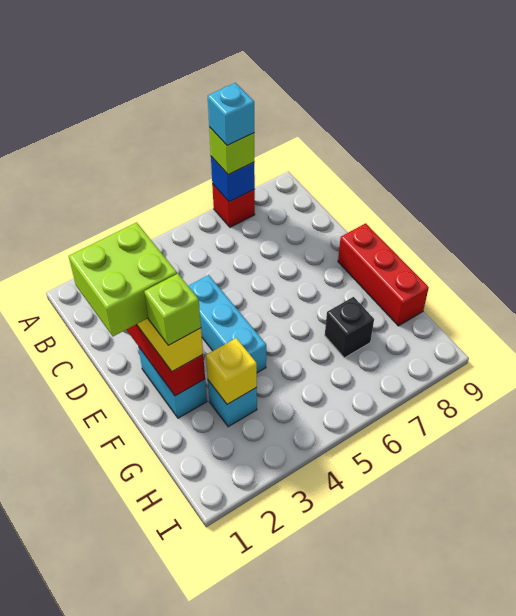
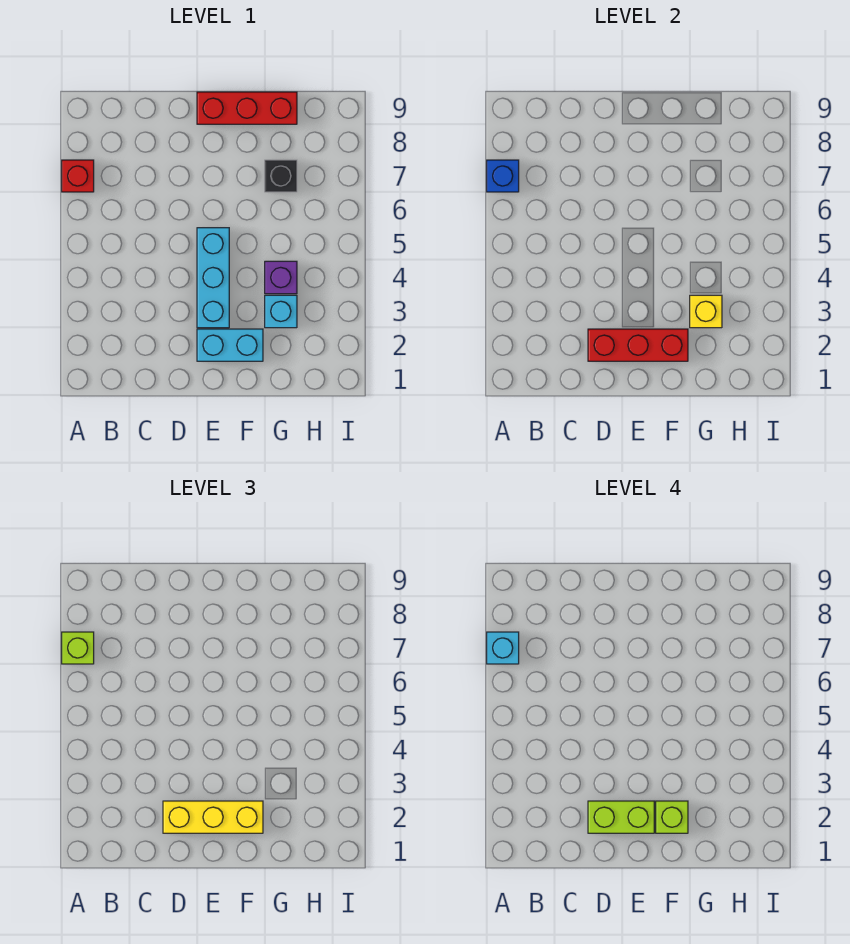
lime brick D1:E2 level 4 -> lime brick D2:E2 level 4
cyan brick D4:F4 level 1 -> cyan brick E3:E5 level 1
none -> purple brick G4 level 1

